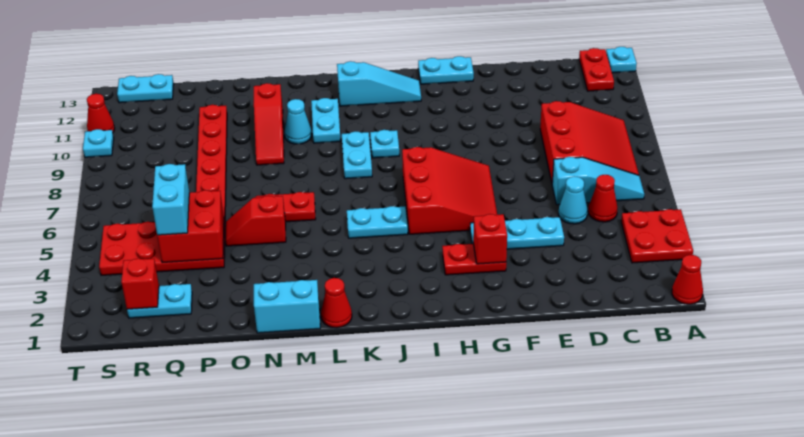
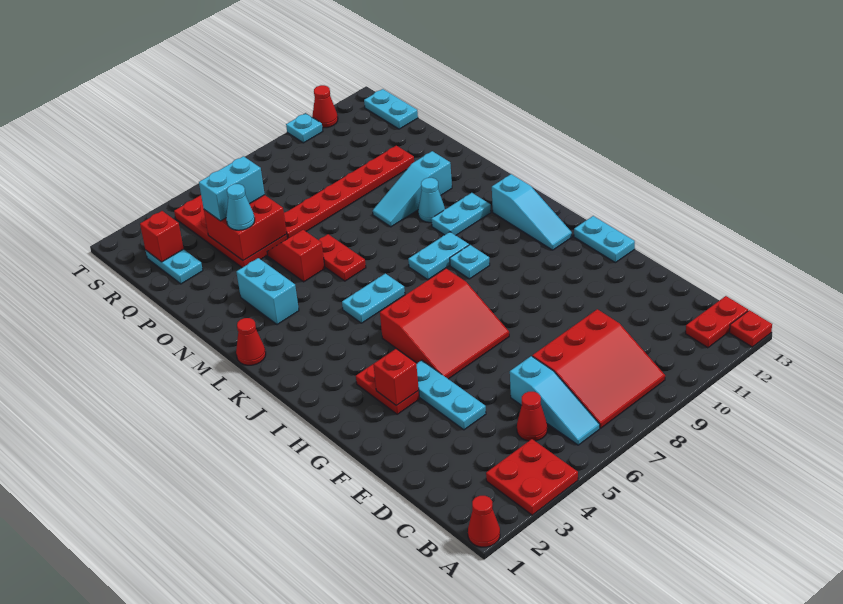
cyan plate A13 level 1 -> red plate A13 level 1
cyan cone D5 level 1 -> cyan cone P4 level 3
cyan plate J5:K5 level 1 -> cyan plate K5:K6 level 1
cyan brick M1:N1 level 1 -> cyan brick M3:N3 level 1
red slope N9:N11 level 1 top 11 -> cyan slope N9:N11 level 1 top 11

